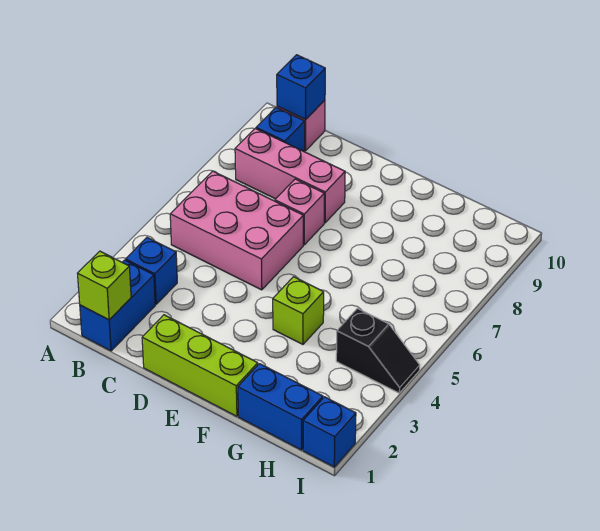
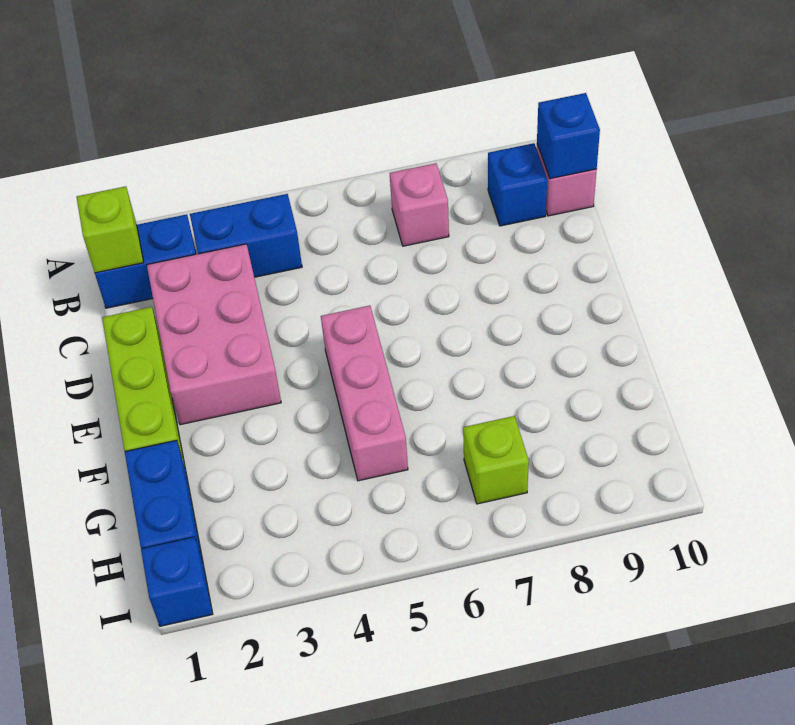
blue brick B3 level 1 -> blue brick B3:B4 level 1
pink brick B5:D6 level 1 -> pink brick C2:E3 level 1
pink brick B8:D8 level 1 -> pink brick E5:G5 level 1
pink brick D7 level 1 -> pink brick B7 level 1
lime brick F4 level 1 -> lime brick H7 level 1
black slope H4:I4 level 1 top H -> none

